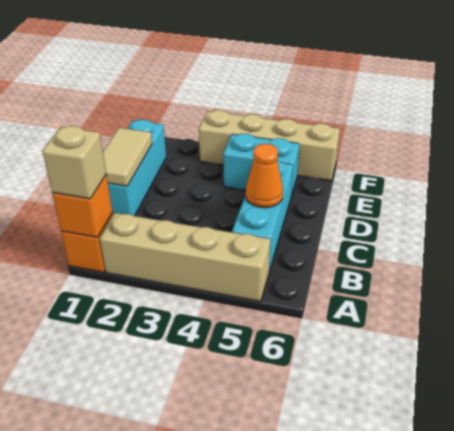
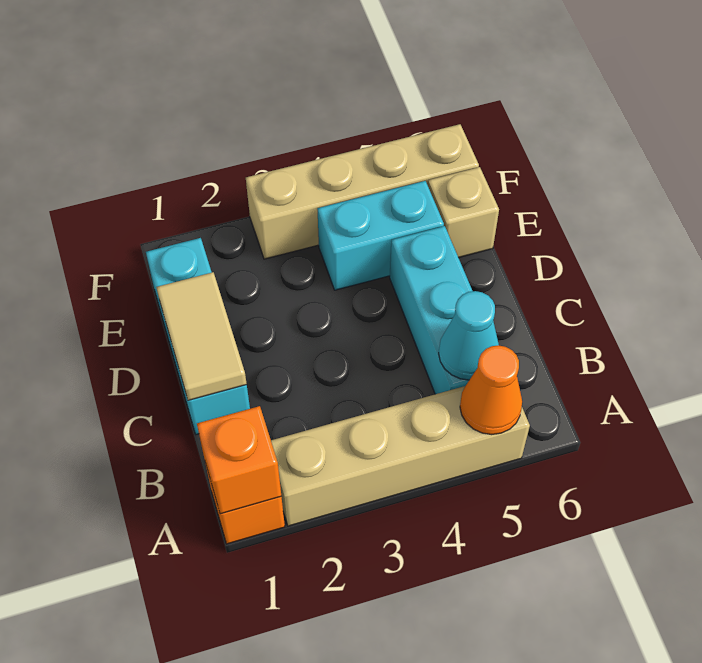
tan brick A1 level 3 -> tan brick E6 level 1
none -> cyan cone B5 level 2
orange cone C5 level 2 -> orange cone A5 level 2

